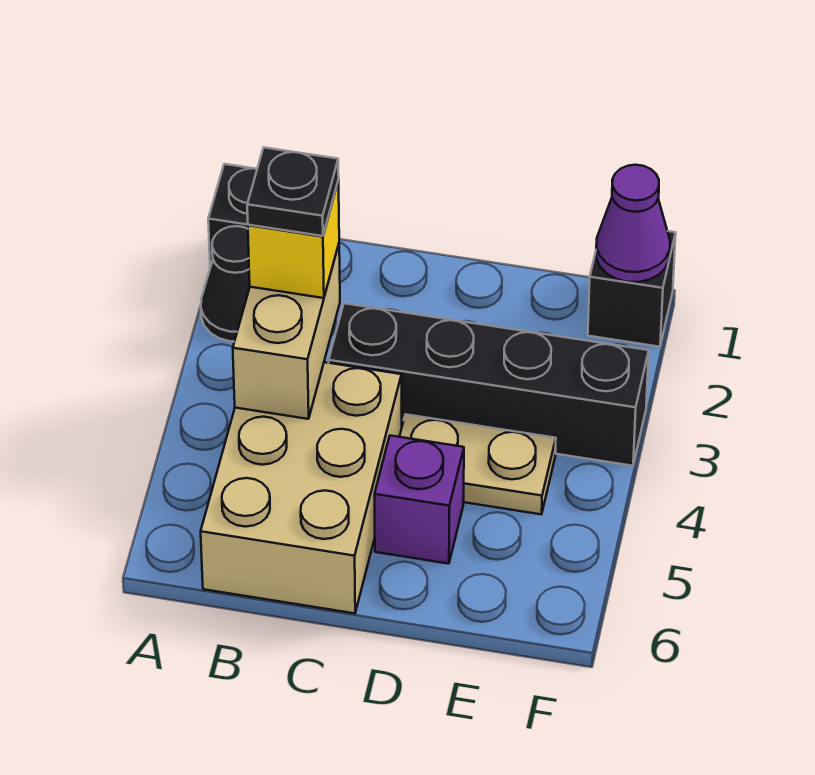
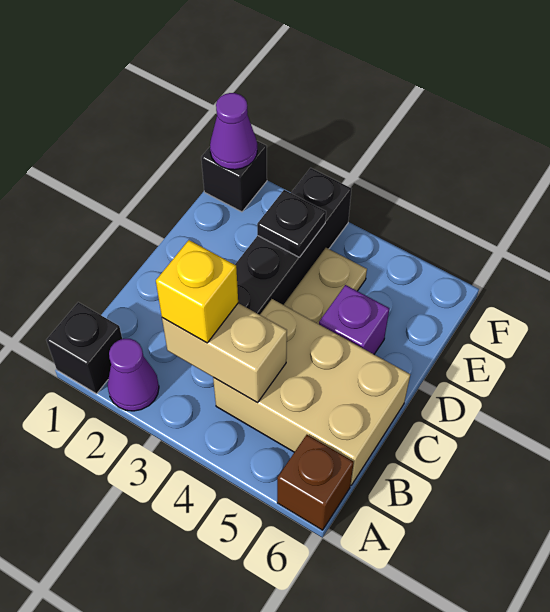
black cone A2 level 1 -> purple cone A2 level 1
none -> brown brick A6 level 1
black plate B3 level 4 -> black plate E3 level 2

